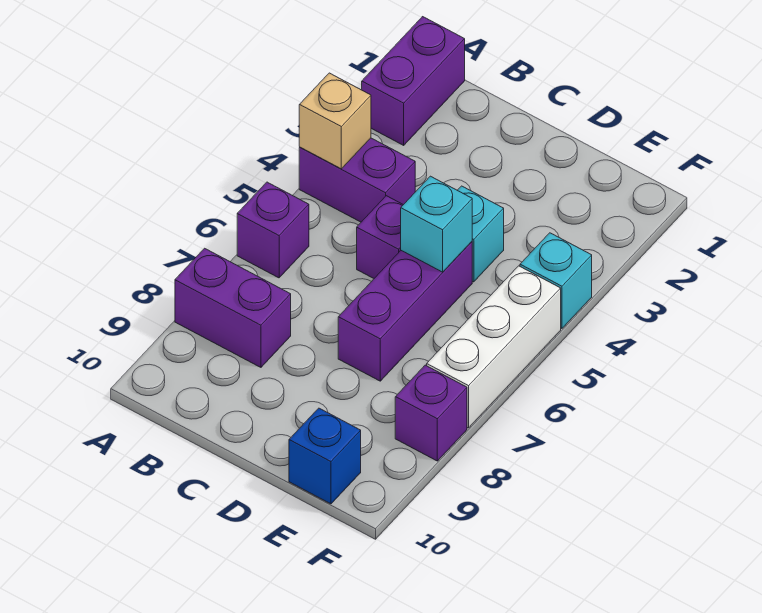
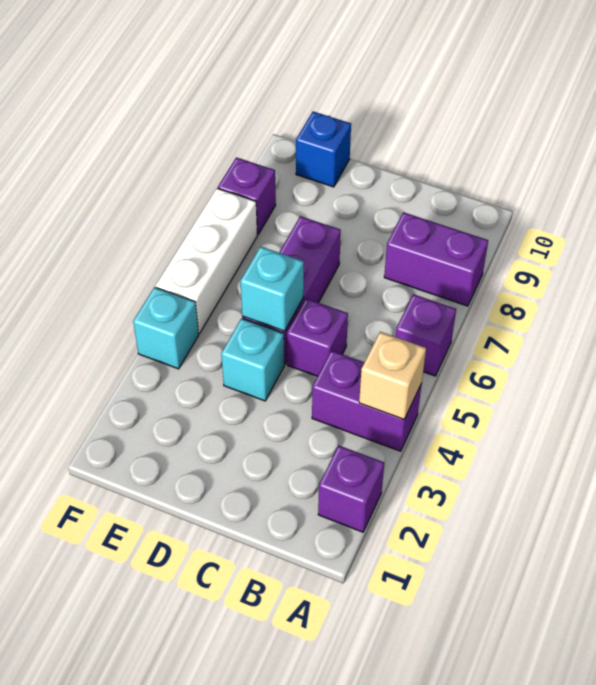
purple brick A1:A2 level 1 -> purple brick A2 level 1

